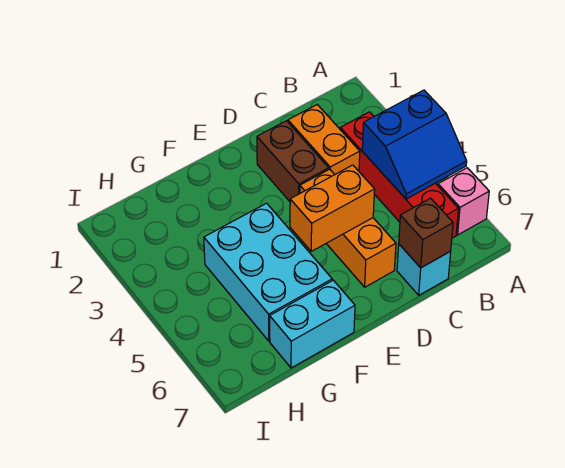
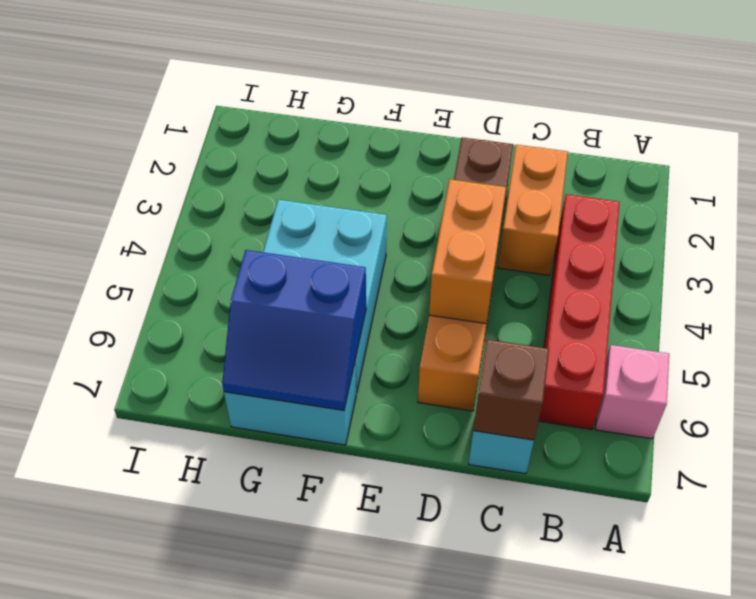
blue slope A4:B5 level 2 top 4 -> blue slope F6:G7 level 2 top 6
orange brick D5:E5 level 2 -> orange brick D4:D5 level 2

